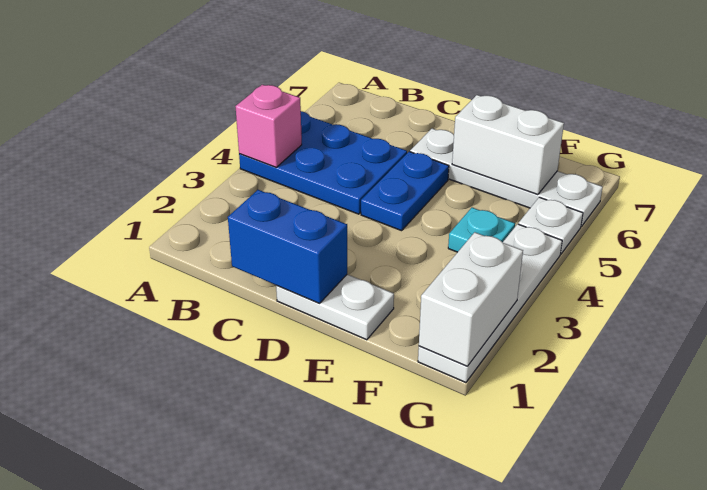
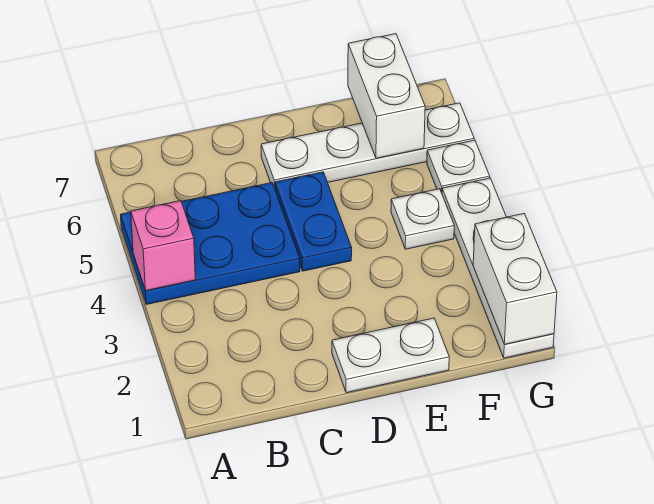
blue brick C1:D1 level 2 -> none
white brick E6:F6 level 2 -> white brick F6:F7 level 2
cyan plate F4 level 1 -> white plate F4 level 1

